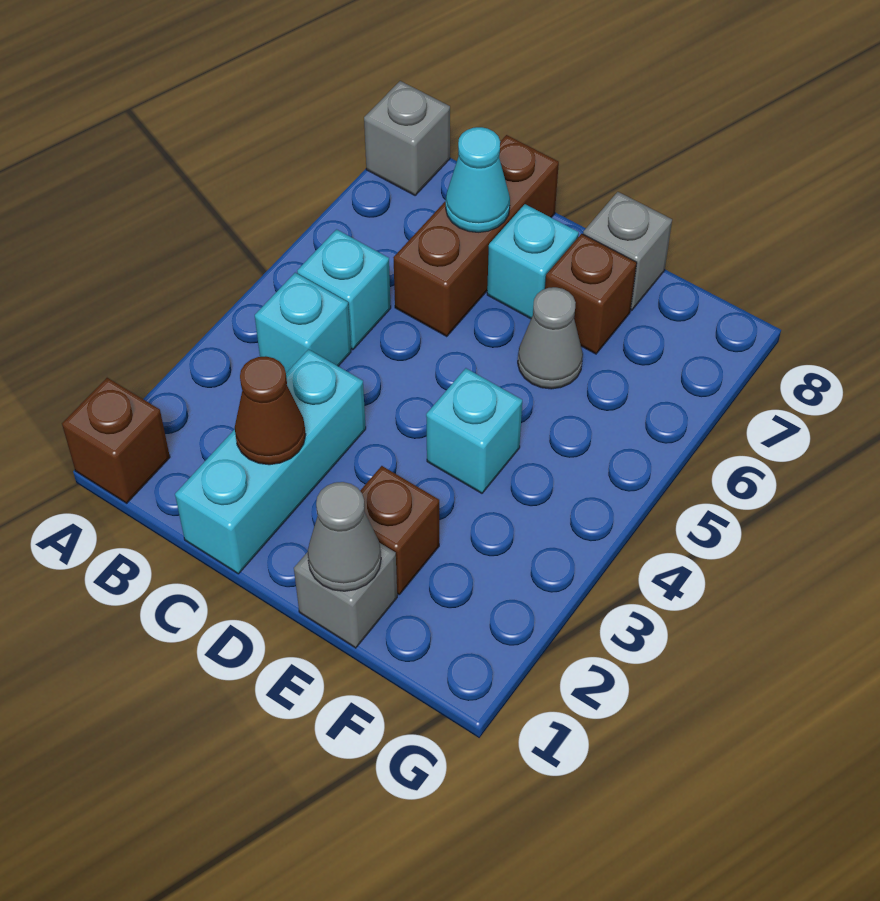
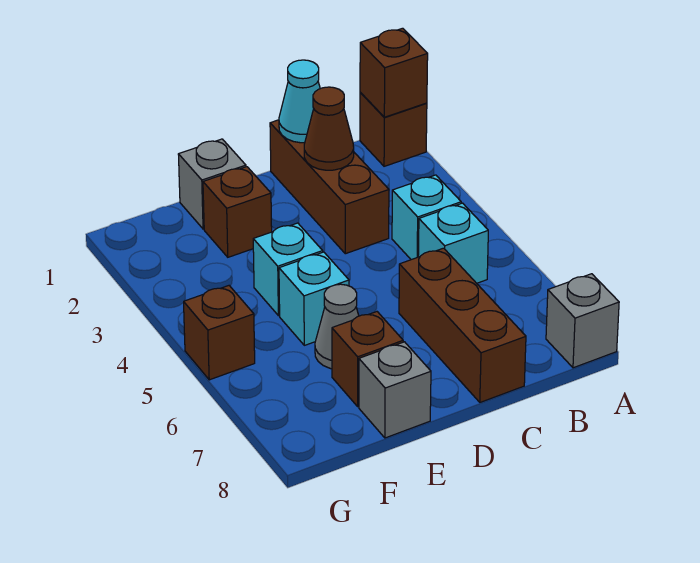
none -> brown brick A1 level 2
cyan brick C1:C3 level 1 -> brown brick C1:C3 level 1
cyan cone C7 level 2 -> cyan cone C1 level 2
cyan brick D7 level 1 -> cyan brick E5 level 1
grey cone E1 level 2 -> none
none -> brown brick G5 level 1

